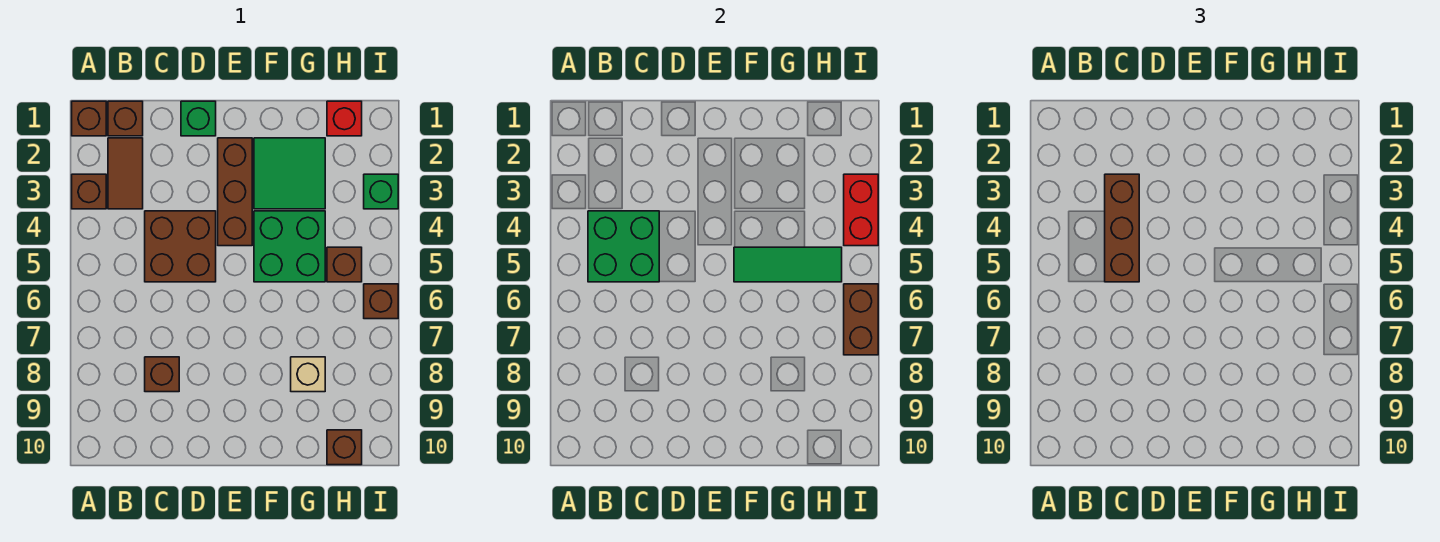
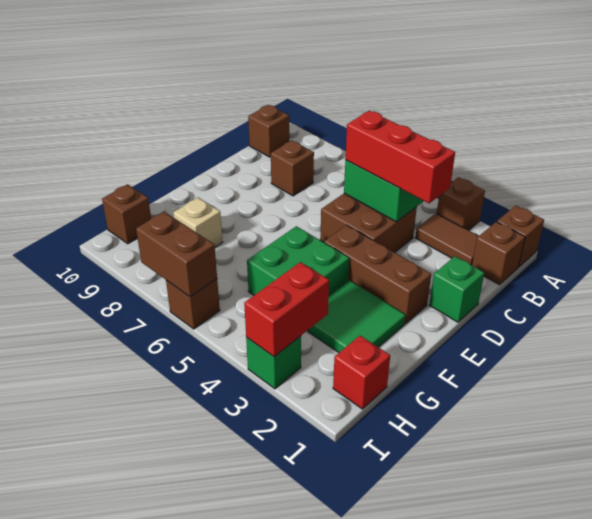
brown brick C3:C5 level 3 -> red brick C3:C5 level 3
green tile F5:H5 level 2 -> none
brown brick H5 level 1 -> brown brick B10 level 1
red brick I3:I4 level 2 -> red brick H3:I3 level 2

